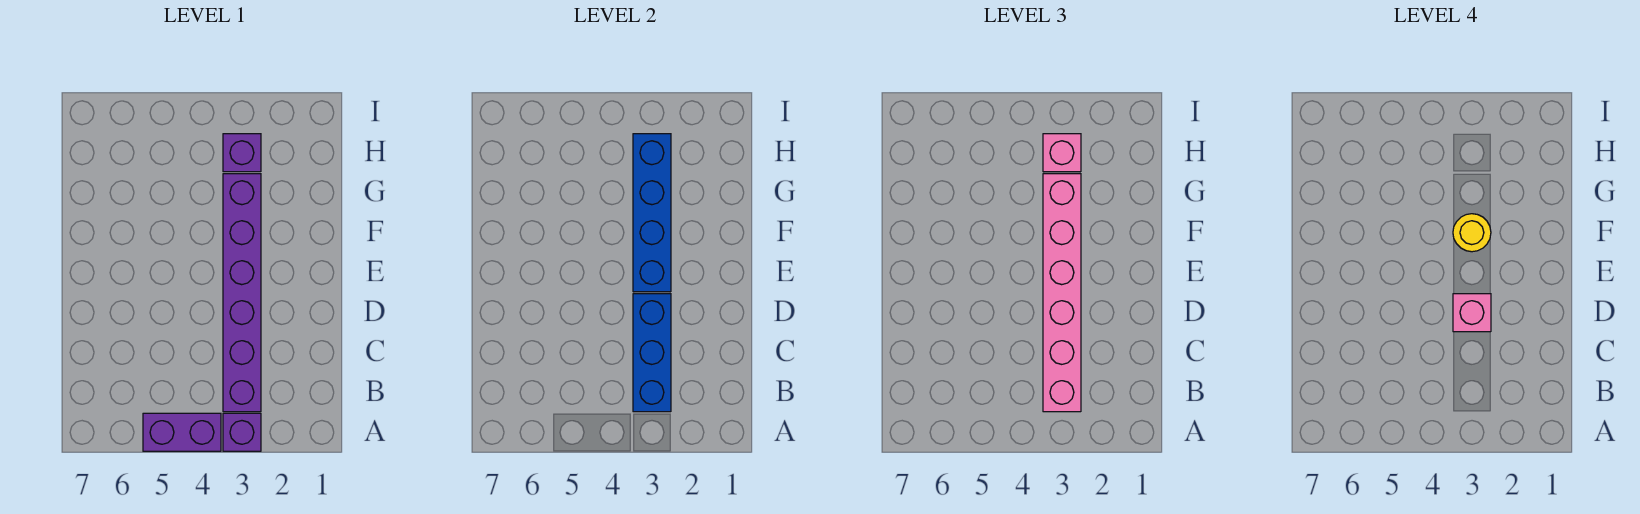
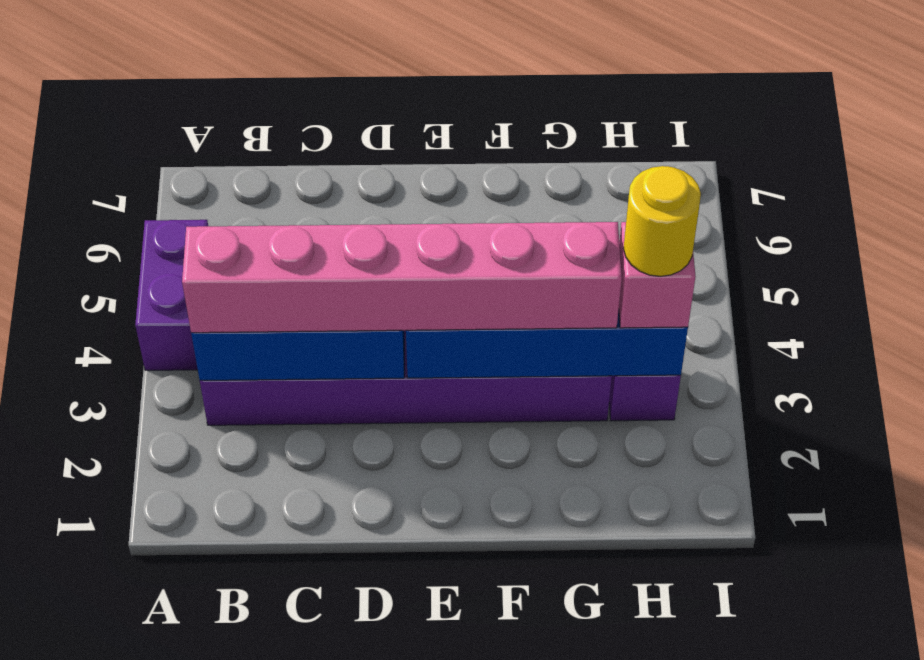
purple brick A3 level 1 -> none
pink brick D3 level 4 -> none
yellow round brick F3 level 4 -> yellow round brick H3 level 4

